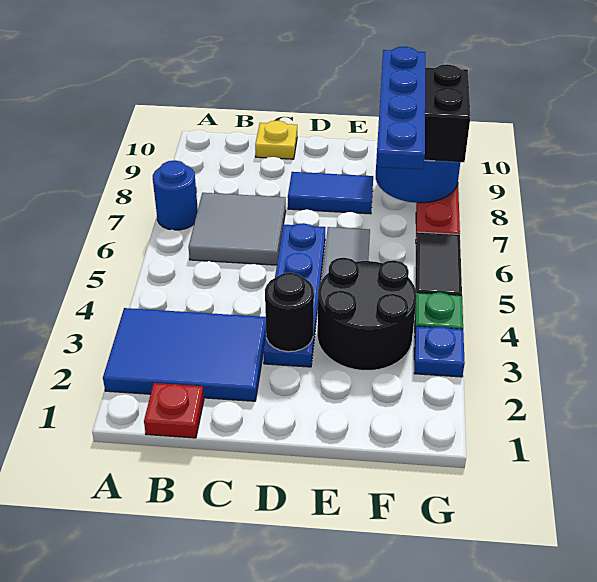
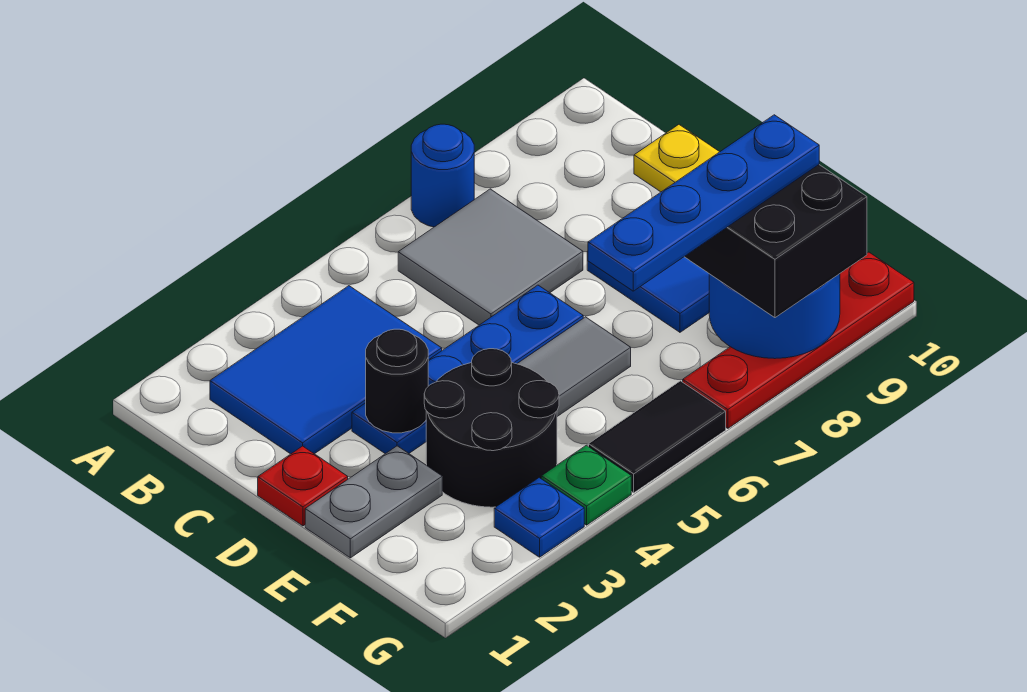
blue tile A2:C3 level 1 -> blue tile B2:C4 level 1
red plate B1 level 1 -> red plate D1 level 1
none -> grey plate E1:E2 level 1

